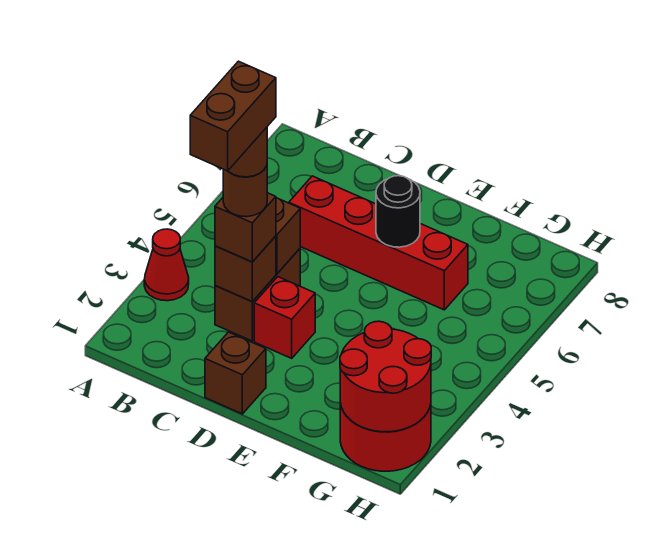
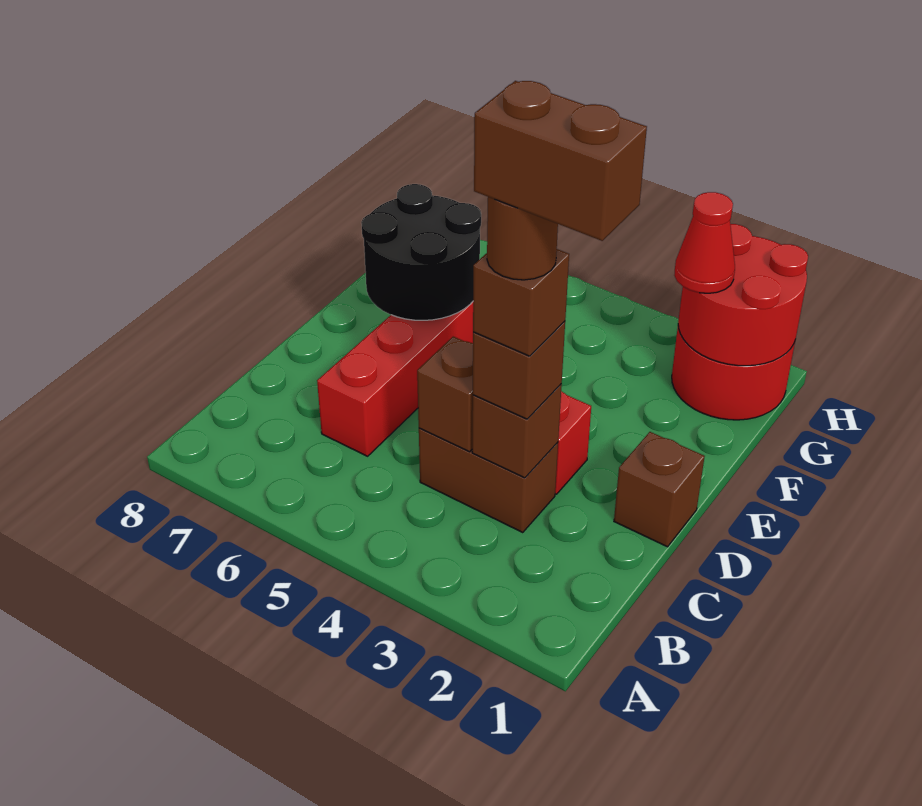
red cone A3 level 1 -> red cone G2 level 3
brown round brick C3 level 4 -> brown brick C3 level 4
black round brick E6 level 2 -> black round brick E6:F7 level 2

